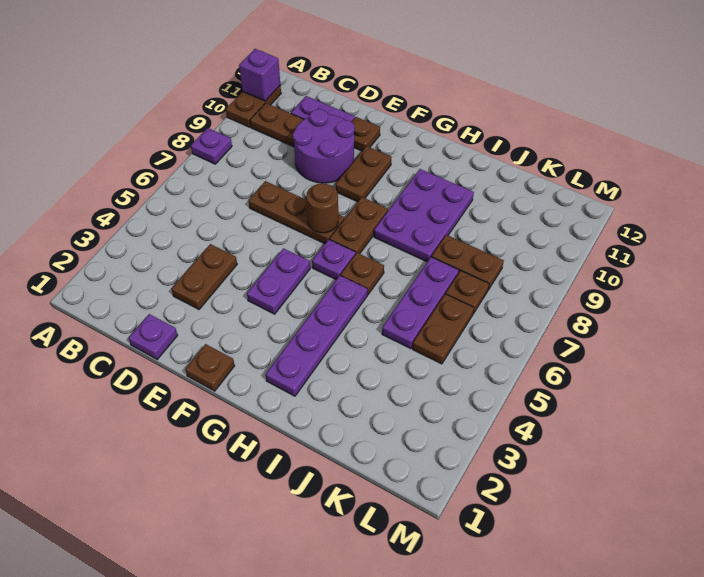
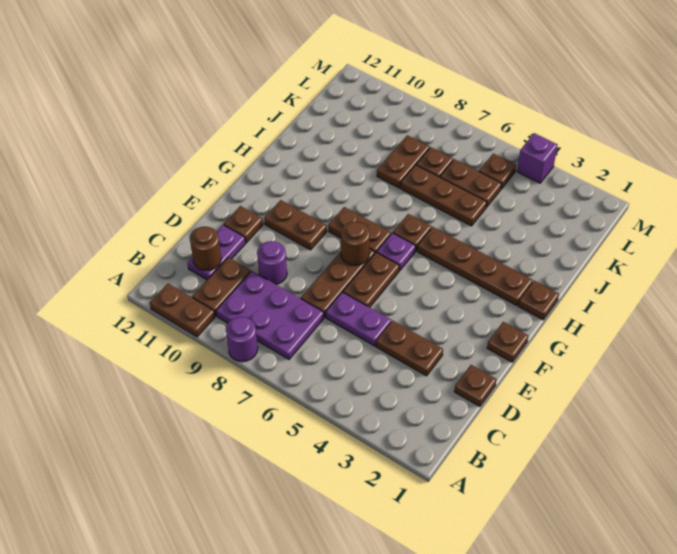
purple plate A8 level 1 -> purple round brick A8 level 1
purple brick A11 level 2 -> purple brick M4 level 1
none -> brown round brick C11 level 2
purple plate D1 level 1 -> brown plate D1 level 1
purple round brick D9:E10 level 1 -> purple round brick D9 level 1
none -> brown plate E6:F6 level 1
purple plate F4:F5 level 1 -> purple plate D5:D6 level 1
none -> brown plate H1 level 1
purple plate H2:H5 level 1 -> brown plate H2:H5 level 1
purple plate H8:I10 level 1 -> purple plate B7:C9 level 1
purple plate J5:J7 level 1 -> brown plate J5:J7 level 1
none -> brown plate L5 level 1

